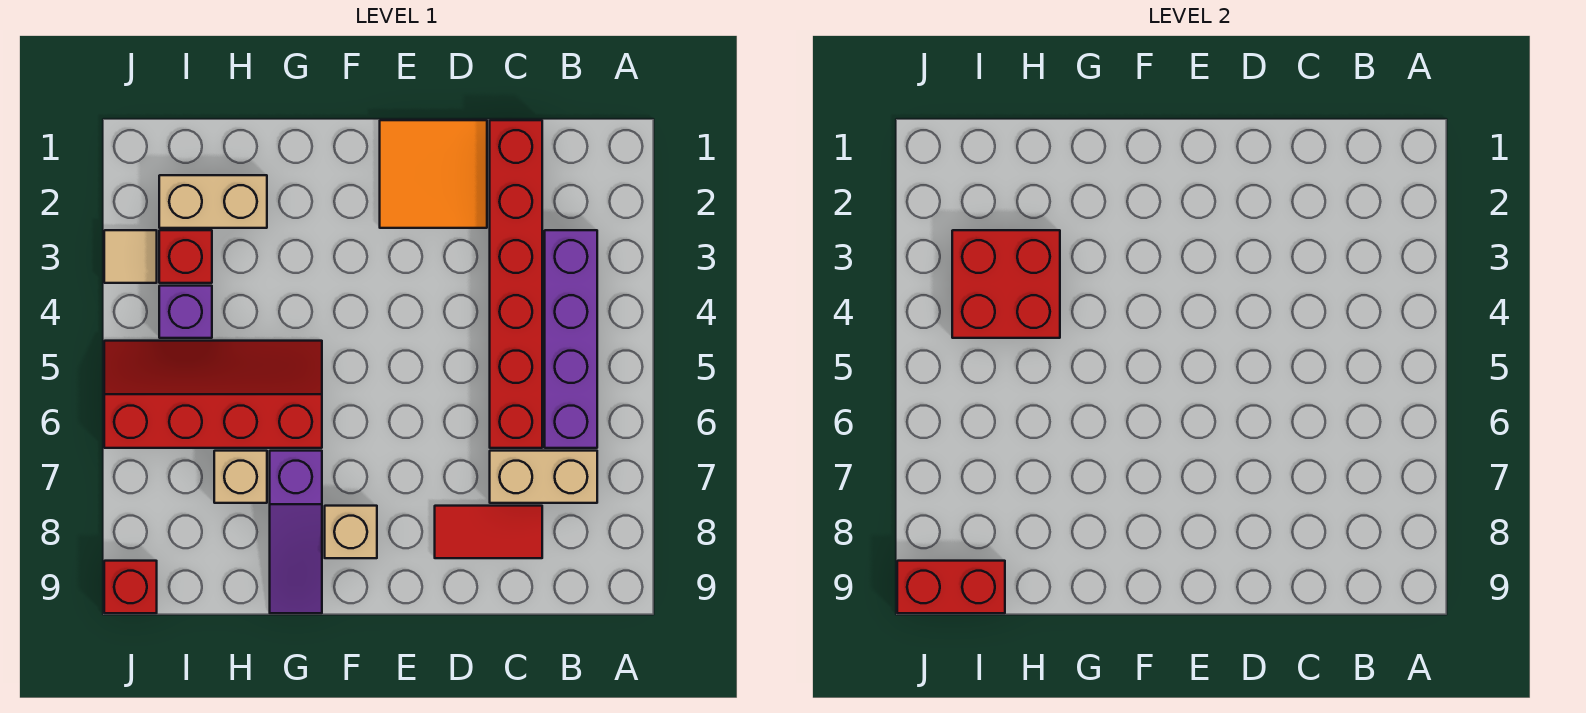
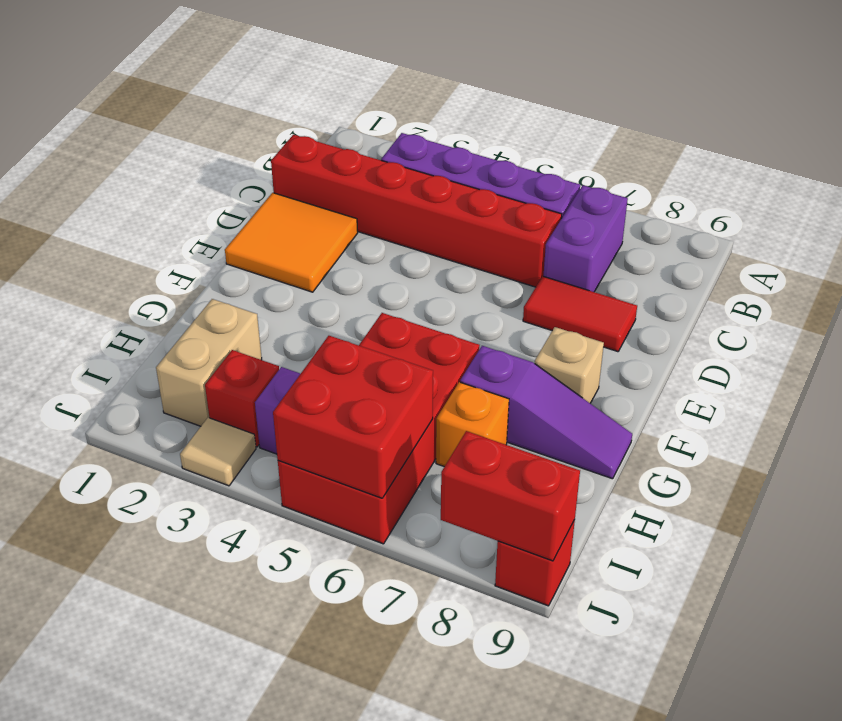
tan brick B7:C7 level 1 -> purple brick B7:C7 level 1
red tile C8:D8 level 1 -> red tile D7:D8 level 1
red slope G5:J6 level 1 top 6 -> red brick G5:J6 level 1
red brick H3:I4 level 2 -> red brick I5:J6 level 2
tan brick H7 level 1 -> orange brick H7 level 1
red brick I9:J9 level 2 -> red brick J8:J9 level 2

